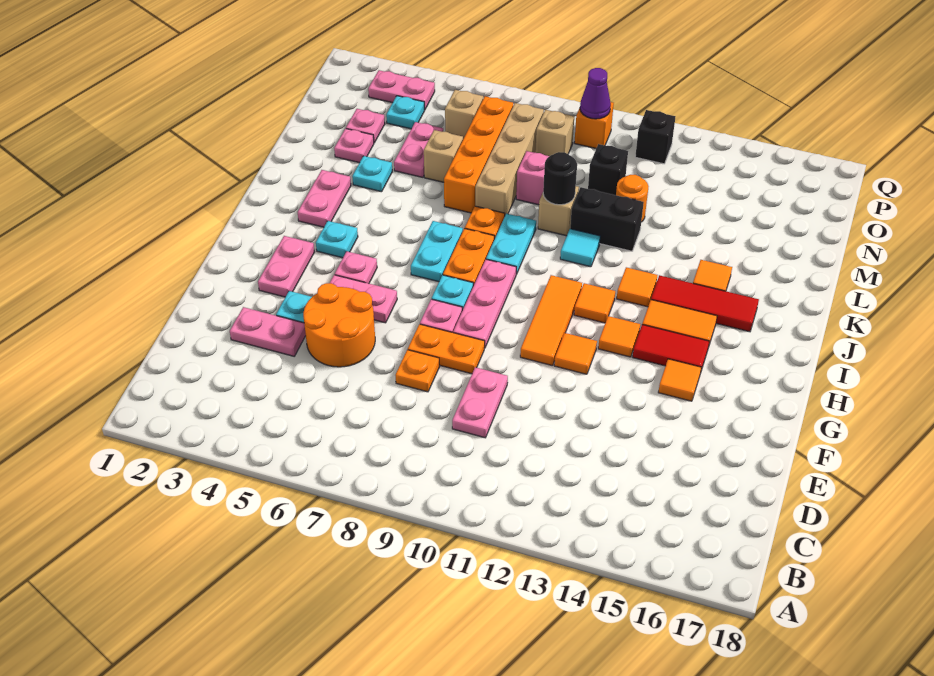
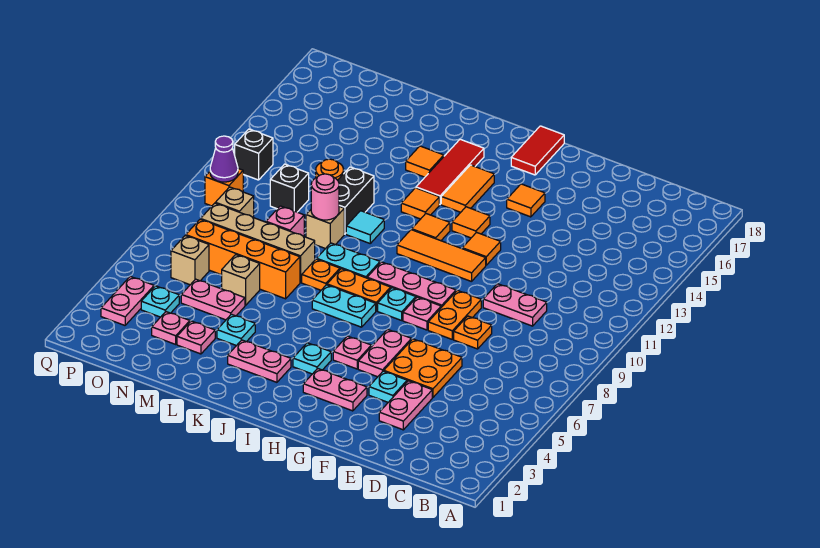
orange round brick E5:F6 level 1 -> orange plate E5:F6 level 1
red tile H14:H15 level 1 -> red tile H17:H18 level 1
black round brick L10 level 2 -> pink round brick L10 level 2

